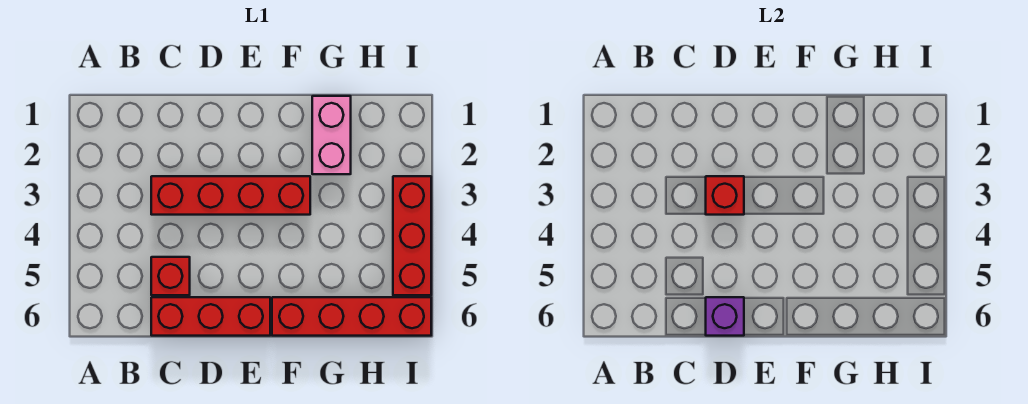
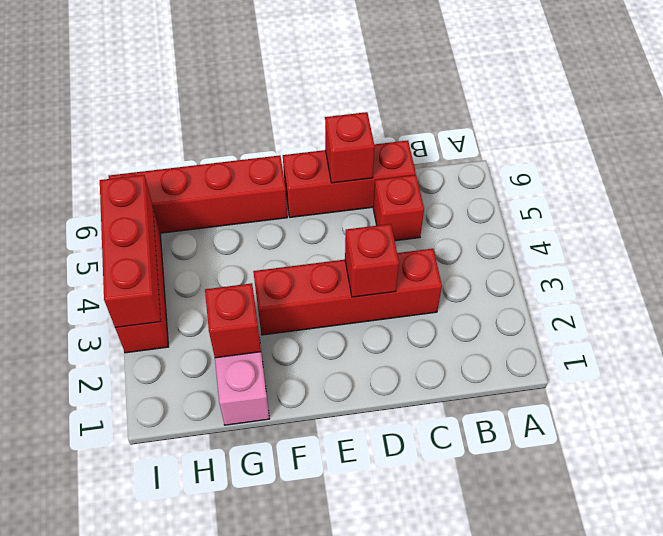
purple brick D6 level 2 -> red brick D6 level 2
none -> red brick G2 level 2
none -> red brick I3:I5 level 2

